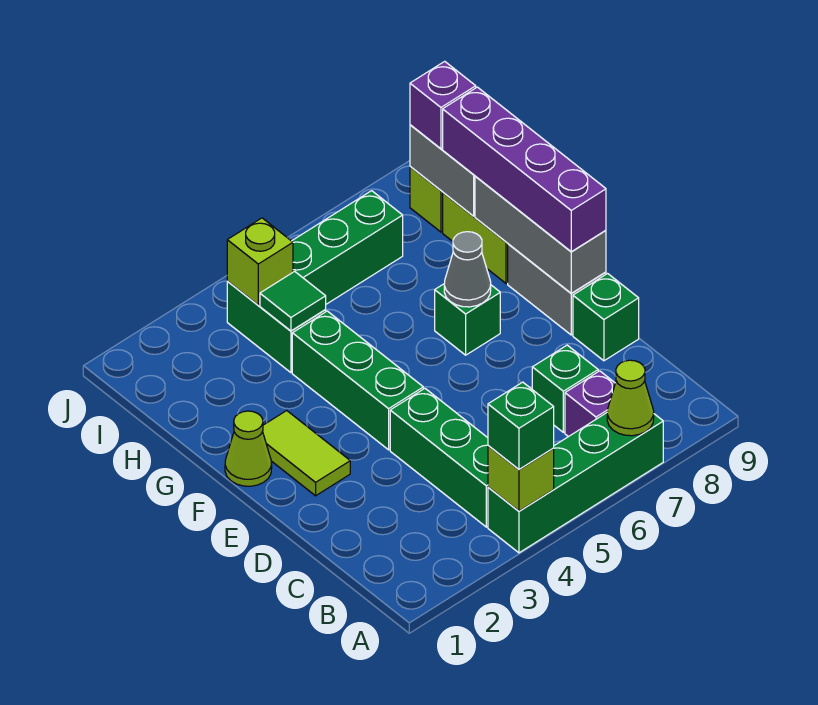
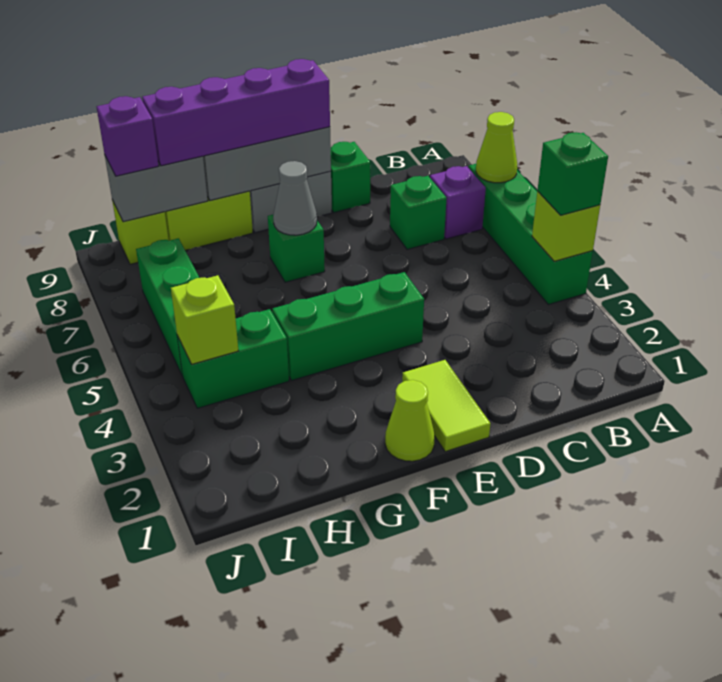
green brick B4:D4 level 1 -> none
lime tile E2:F2 level 1 -> lime tile E1:E2 level 1
green tile H4 level 2 -> none

